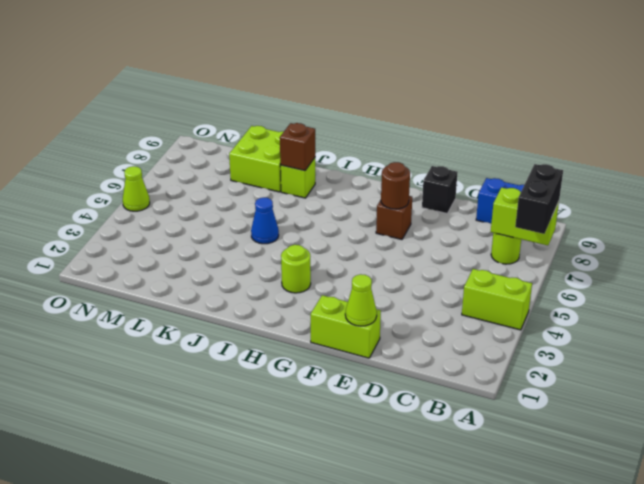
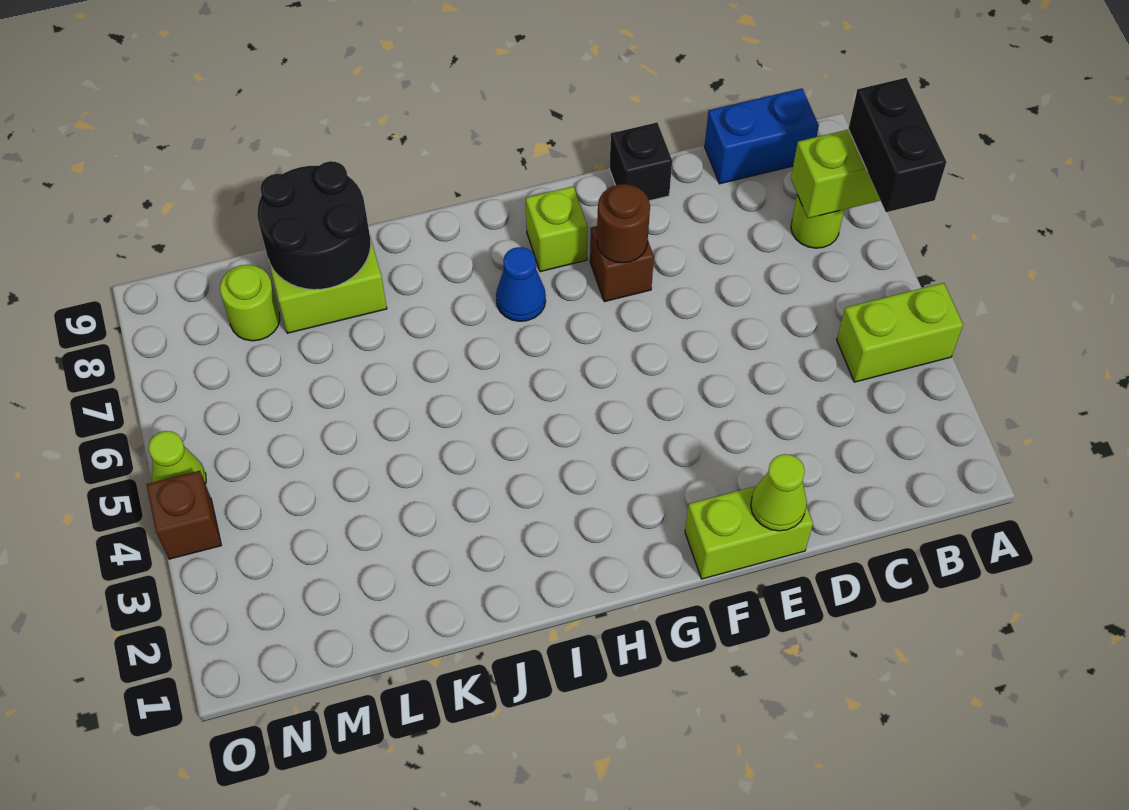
lime round brick H3 level 1 -> lime round brick M8 level 1
blue cone J5 level 1 -> blue cone H7 level 1
lime brick J8 level 1 -> lime brick G8 level 1
brown brick J8 level 2 -> brown brick O4 level 1
none -> black round brick K8:L9 level 2

